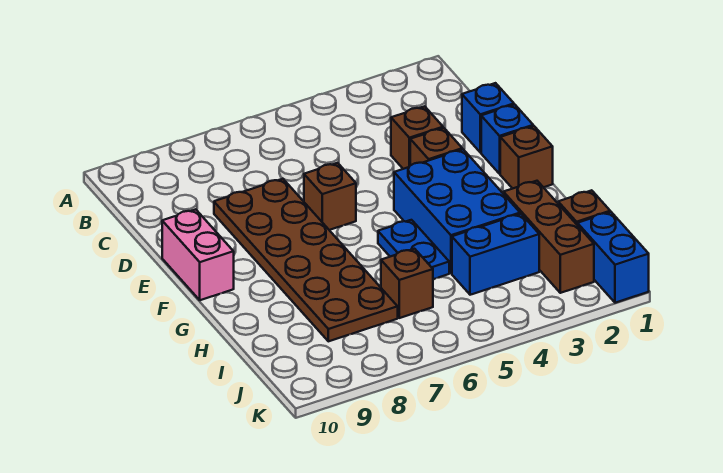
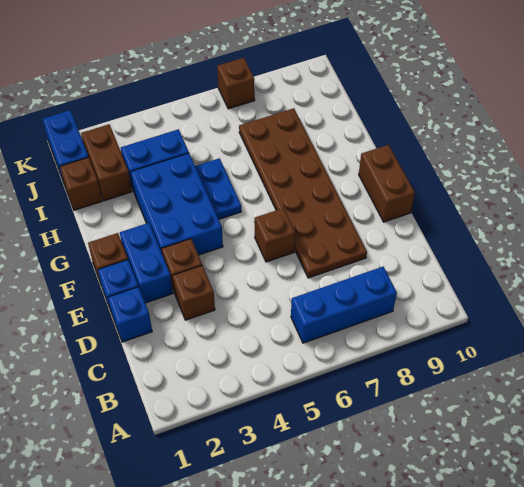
none -> blue brick B6:B8 level 1
none -> blue brick E2:F2 level 1
pink brick E10:F10 level 1 -> brown brick E10:F10 level 1
brown brick H2:J2 level 1 -> brown brick I2:J2 level 1
brown brick I6 level 1 -> brown brick K7 level 1

